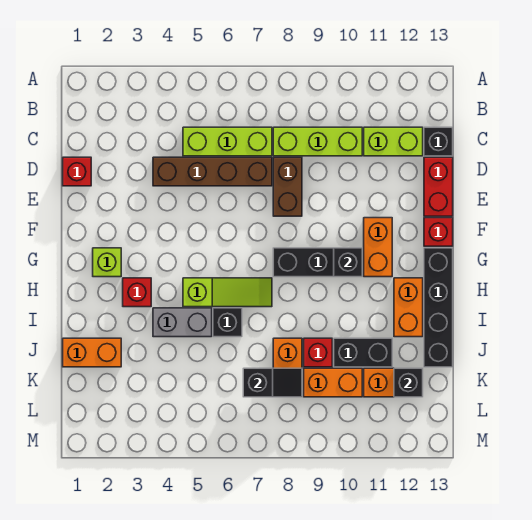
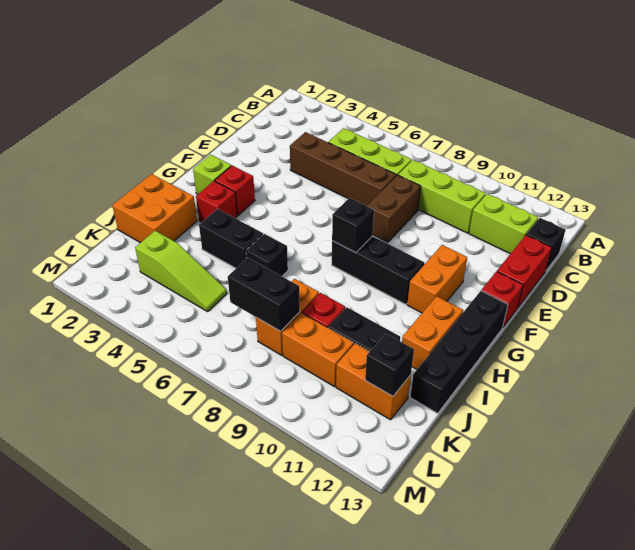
red brick D1 level 1 -> red brick G3 level 1
black brick G10 level 2 -> black brick G8 level 2
lime slope H5:H7 level 1 top 5 -> lime slope K3:K5 level 1 top 3
grey brick I4:I5 level 1 -> black brick I4:I5 level 1
orange brick J1:J2 level 1 -> orange brick I1:J2 level 1
black slope K7:K8 level 2 top 7 -> black brick K7:K8 level 2

